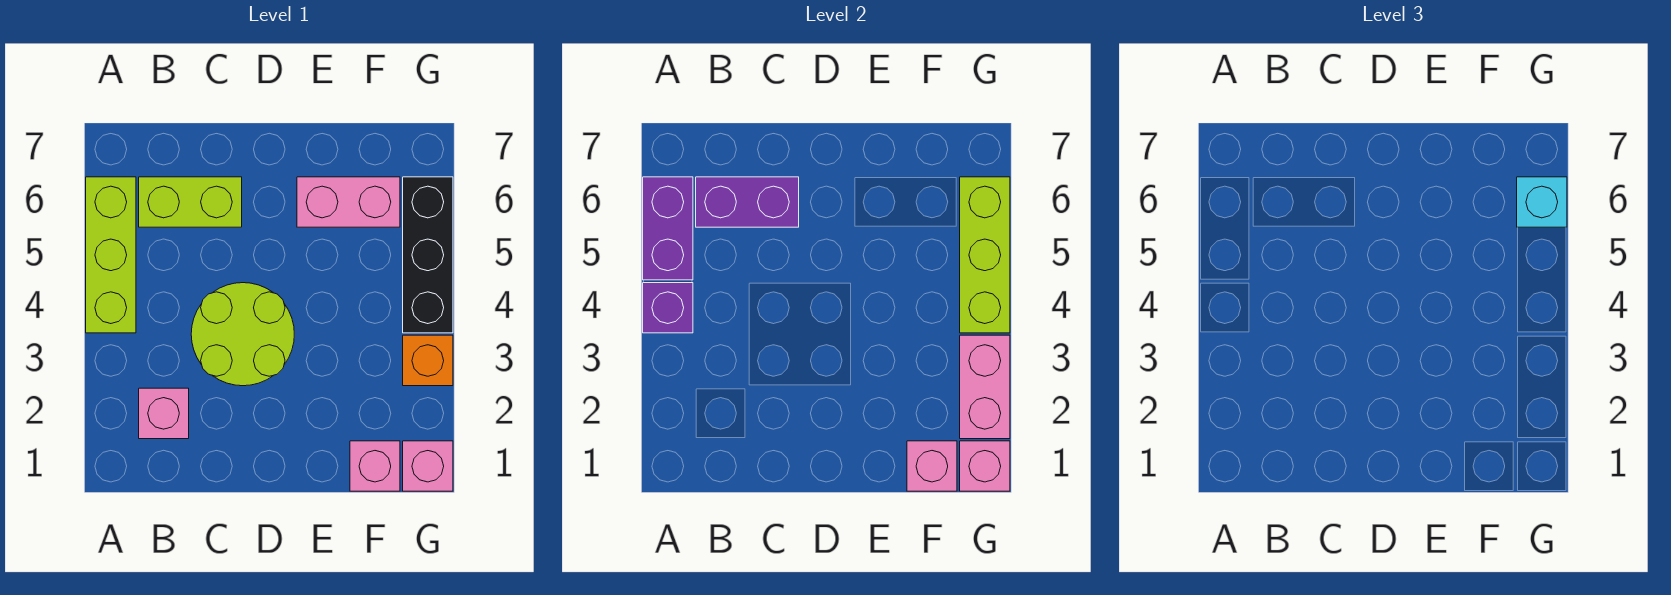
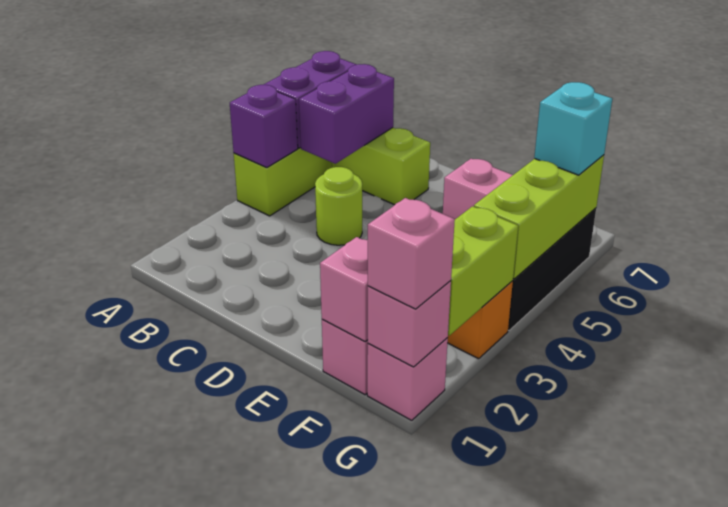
pink brick B2 level 1 -> pink brick G1 level 3
purple brick B6:C6 level 2 -> purple brick B5:B6 level 2
lime round brick C3:D4 level 1 -> lime round brick C4 level 1
pink brick G2:G3 level 2 -> lime brick G2:G3 level 2

